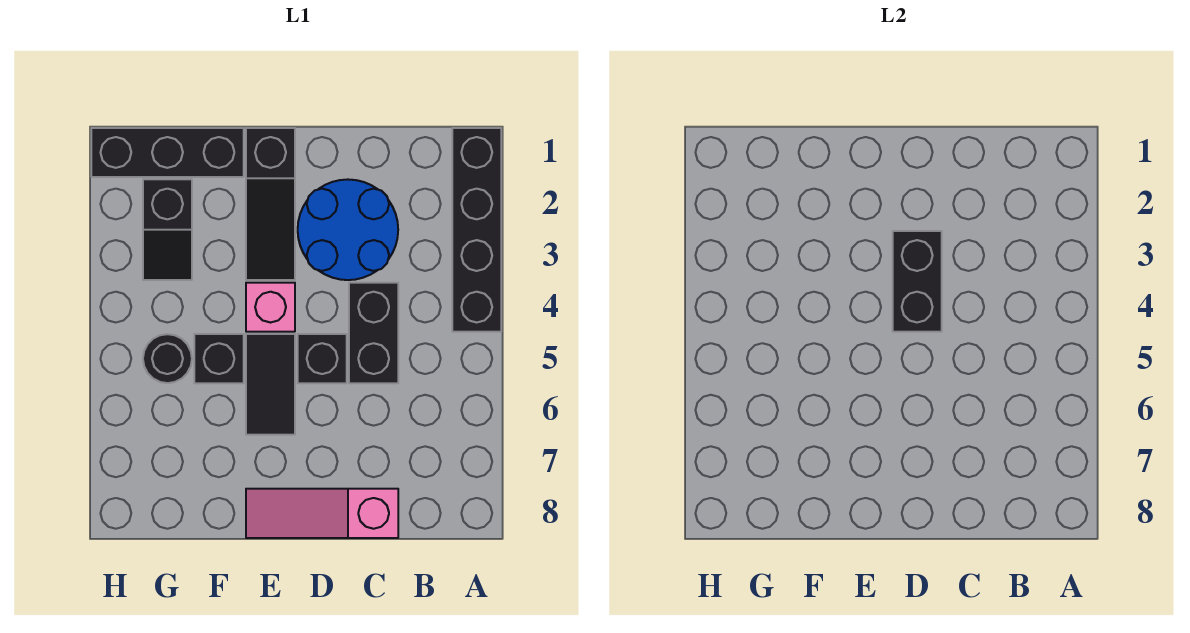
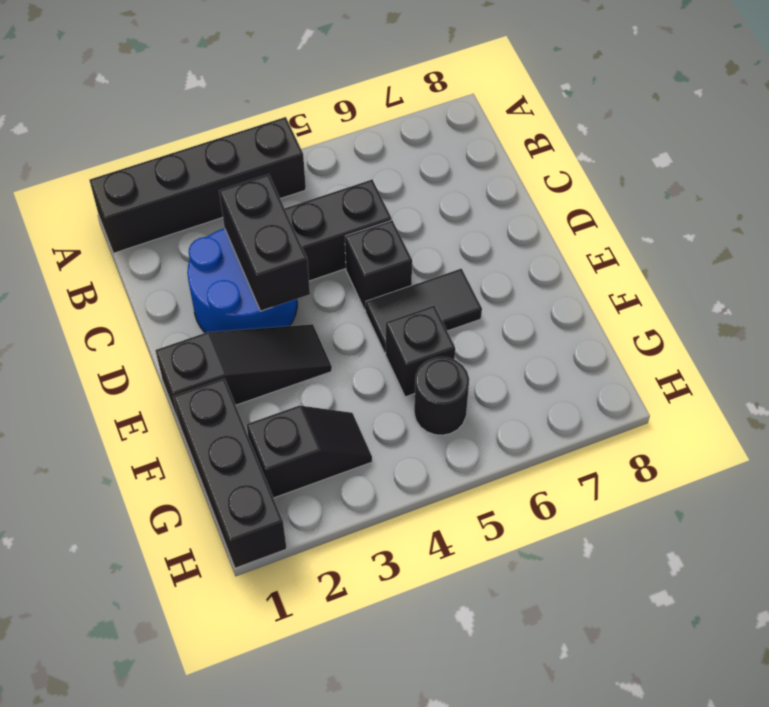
pink slope C8:E8 level 1 top C -> none
black brick D3:D4 level 2 -> black brick C3:D3 level 2
pink brick E4 level 1 -> none

